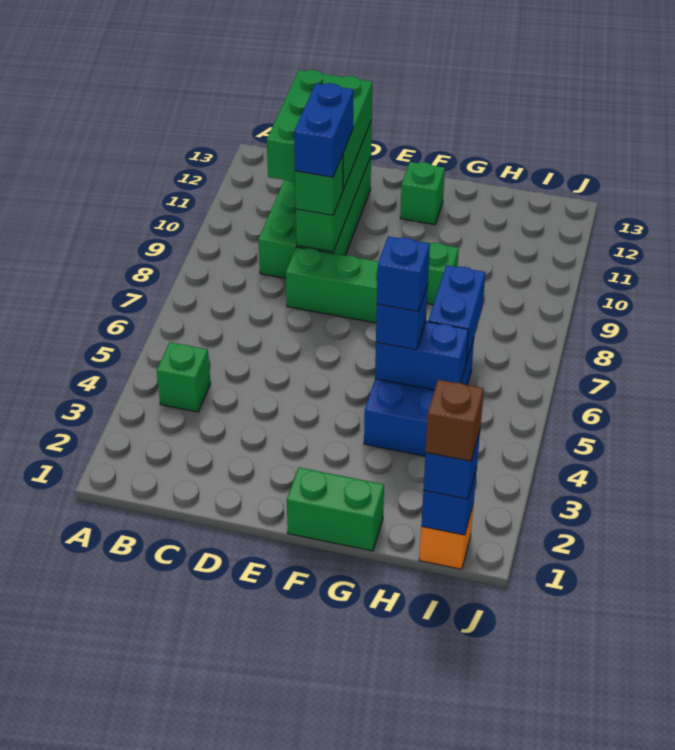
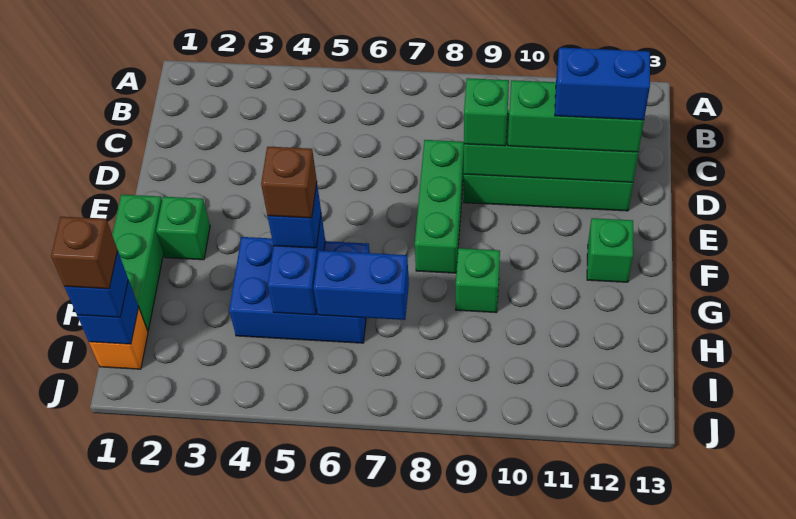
green brick B4 level 1 -> green brick F2 level 1
green brick C10:D12 level 3 -> green brick D10:D12 level 3
blue brick D9:D10 level 4 -> blue brick D11:D12 level 4
green brick F1:G1 level 1 -> green brick F1:H1 level 1
blue brick G5 level 4 -> brown brick G5 level 4

